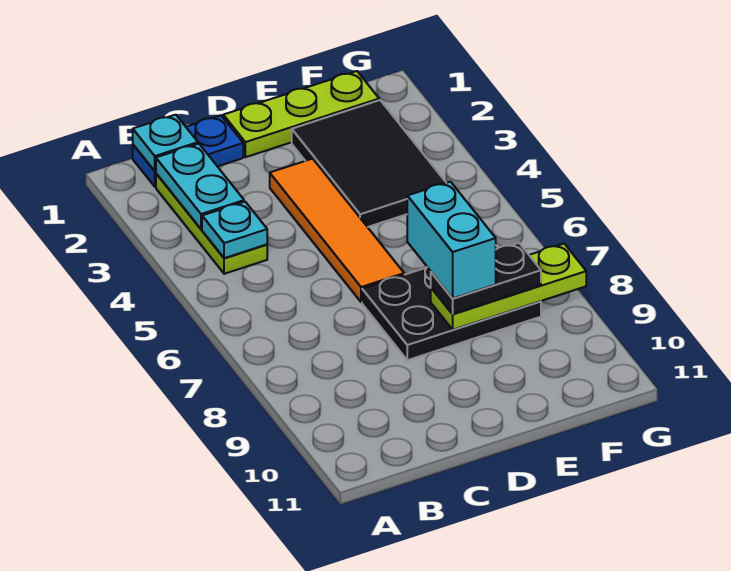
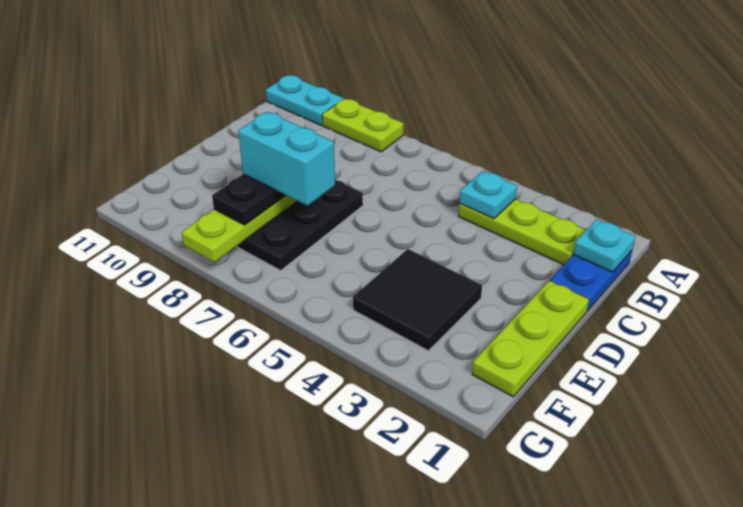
none -> lime plate A8:A9 level 1
cyan plate B2:B3 level 2 -> cyan plate A10:A11 level 1
orange tile D3:D6 level 1 -> none
black tile E2:F4 level 1 -> black tile E3:F4 level 1

